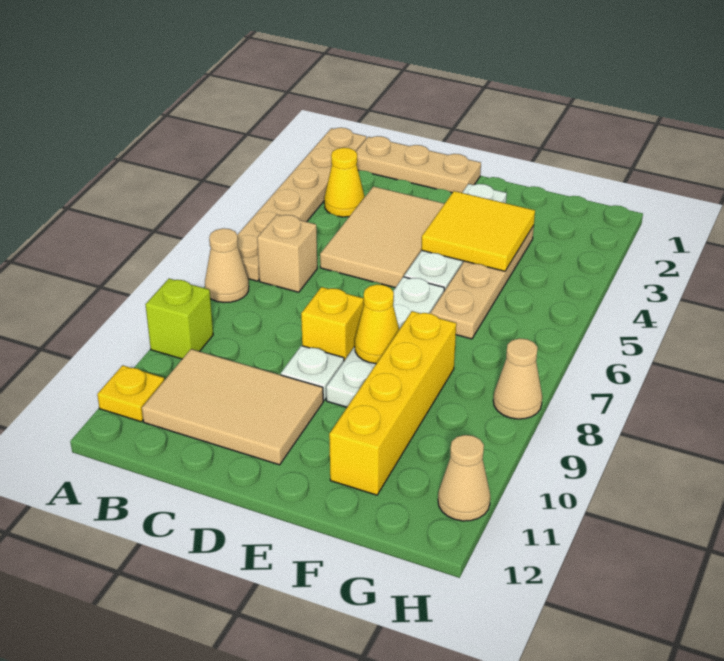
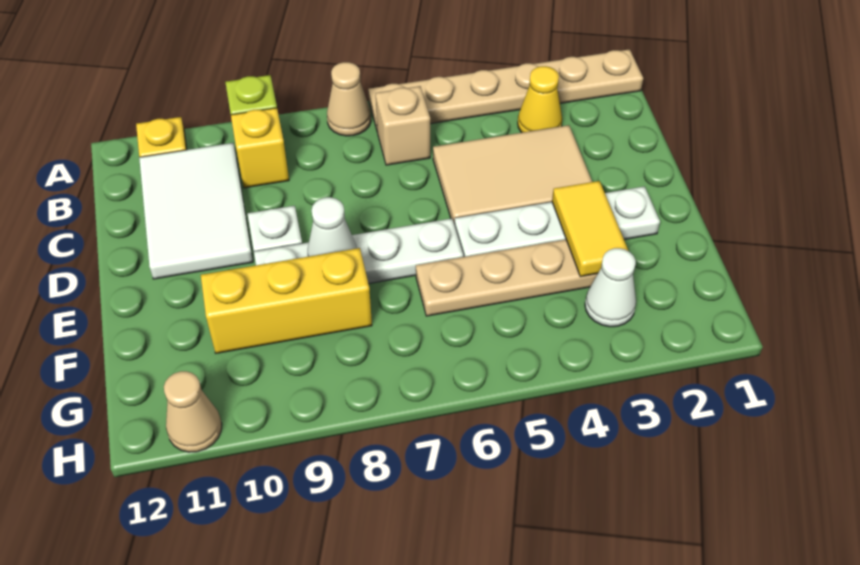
tan plate B1:D1 level 1 -> none
tan tile B10:D11 level 1 -> white tile B10:D11 level 1
yellow brick D8 level 1 -> yellow brick B9 level 1
yellow tile E3:F4 level 2 -> yellow tile E3:F3 level 2
yellow cone E8 level 2 -> white cone E8 level 2
yellow brick F8:F11 level 1 -> yellow brick F8:F10 level 1
none -> white cone G3 level 1
tan cone H8 level 1 -> none

